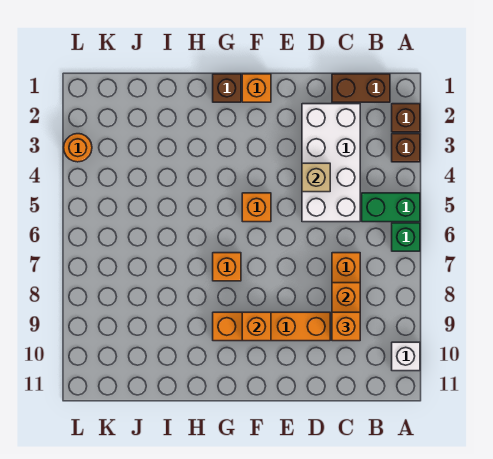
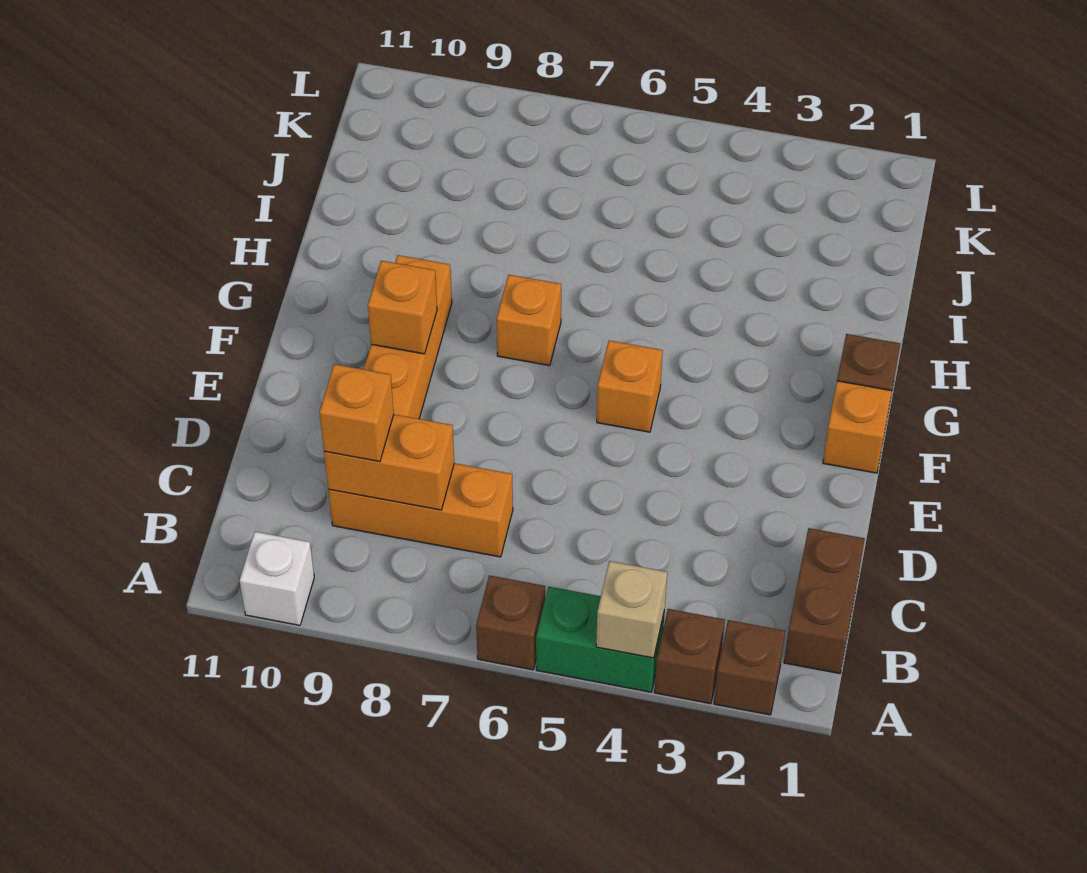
green brick A5:B5 level 1 -> green brick A4:A5 level 1
green brick A6 level 1 -> brown brick A6 level 1
white brick C2:D5 level 1 -> none
tan brick D4 level 2 -> tan brick A4 level 2
orange round brick L3 level 1 -> none

